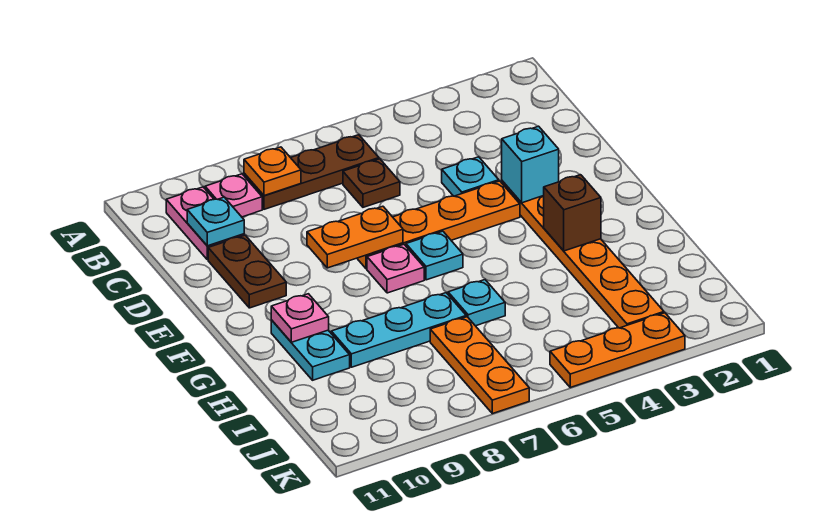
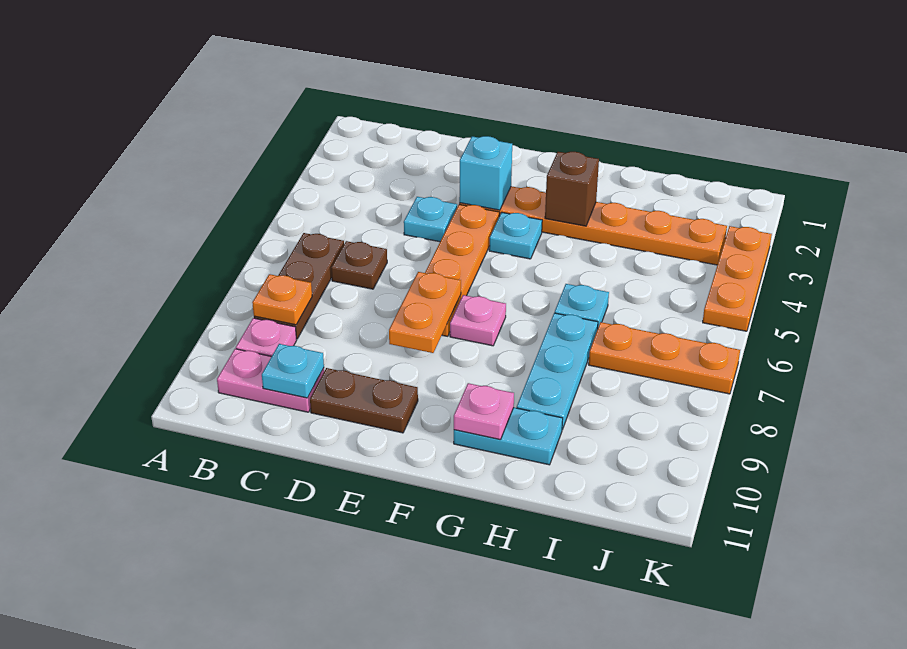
cyan plate F6 level 1 -> cyan plate F4 level 1

